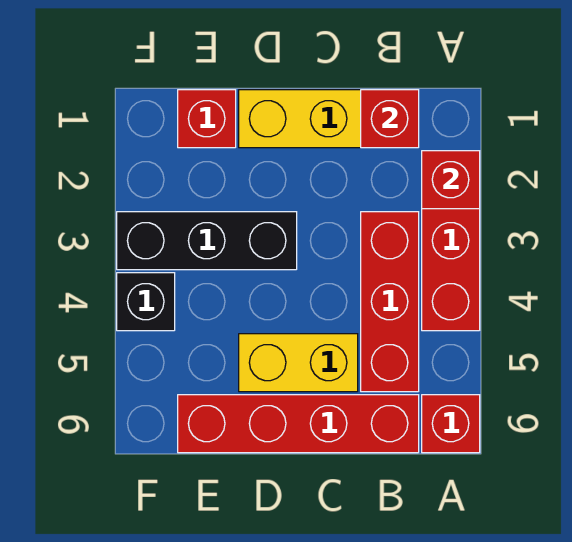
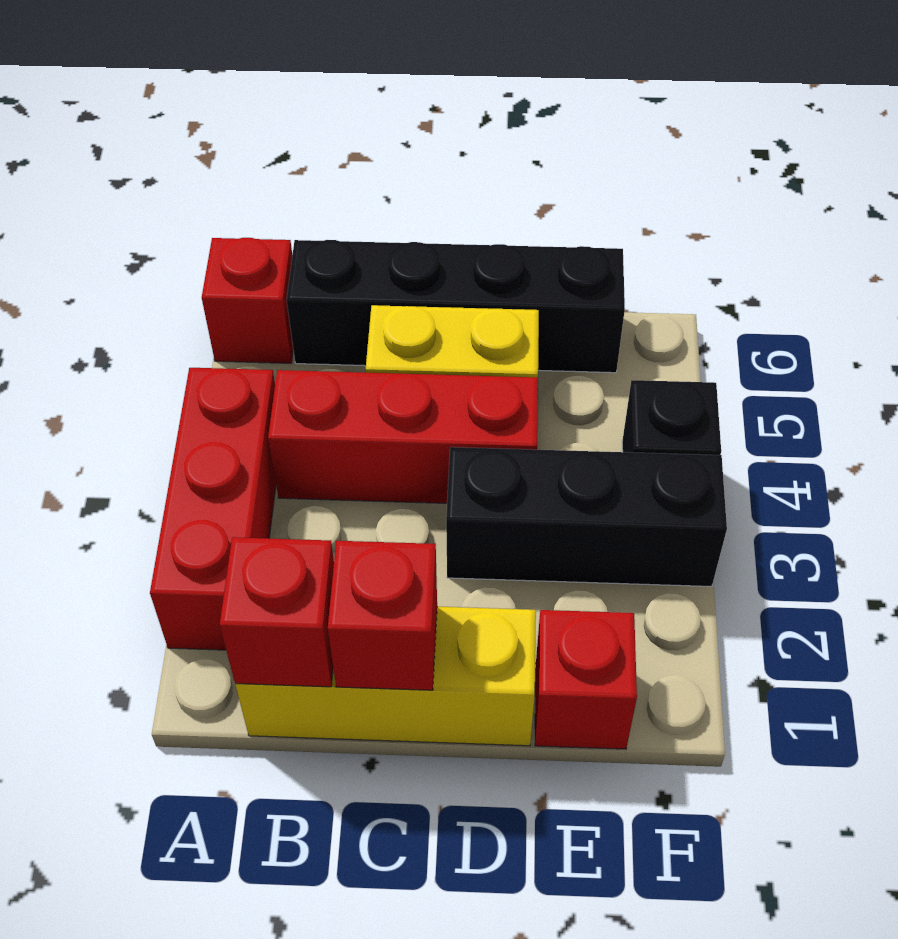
red brick A2 level 2 -> red brick C1 level 2
red brick B3:B5 level 1 -> red brick B4:D4 level 1
red brick B6:E6 level 1 -> black brick B6:E6 level 1

